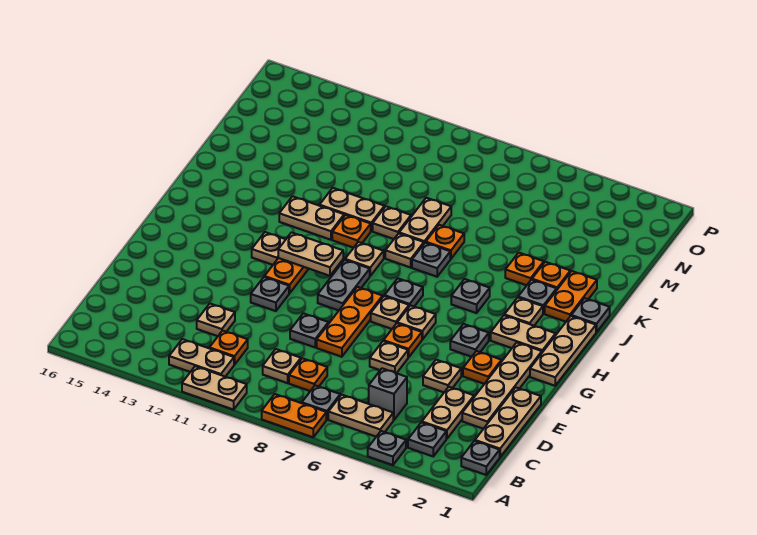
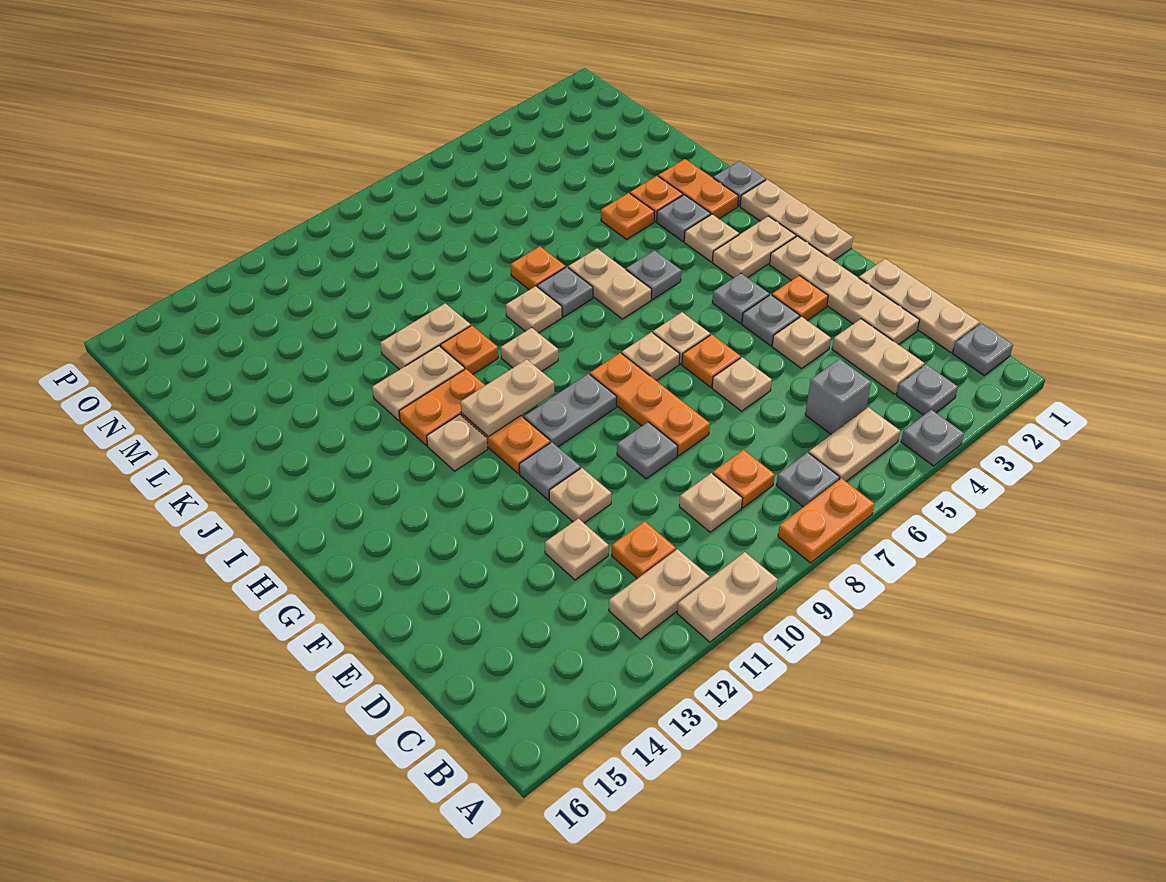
grey plate G9:H9 level 1 -> grey plate G9:G10 level 1
grey plate H7 level 1 -> grey plate F4 level 1
none -> orange plate I11:I12 level 1
tan plate K8:L8 level 1 -> tan plate I6:J6 level 1
tan plate K9 level 1 -> tan plate E11 level 1

